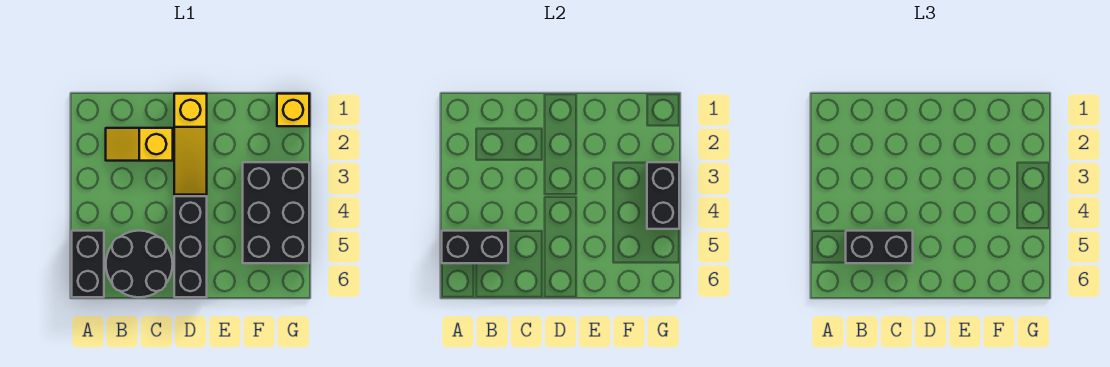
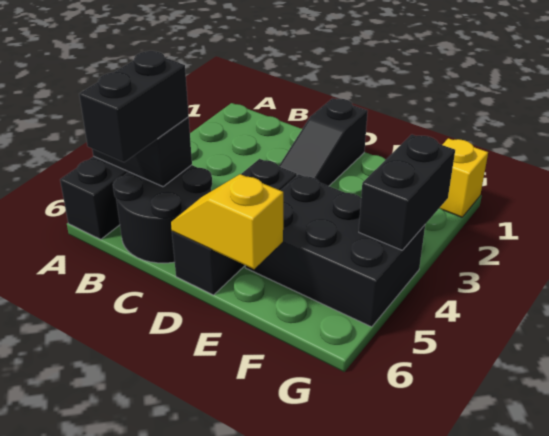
yellow slope B2:C2 level 1 top C -> yellow slope D6:E6 level 2 top E
black brick B5:C5 level 3 -> black brick B5:B6 level 3
yellow slope D1:D3 level 1 top 1 -> black slope D1:D3 level 1 top 1
black brick F3:G5 level 1 -> black brick E4:G5 level 1

